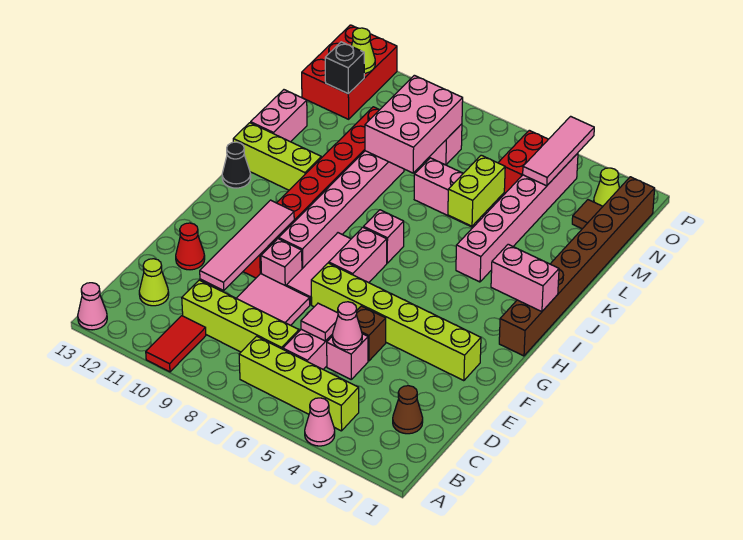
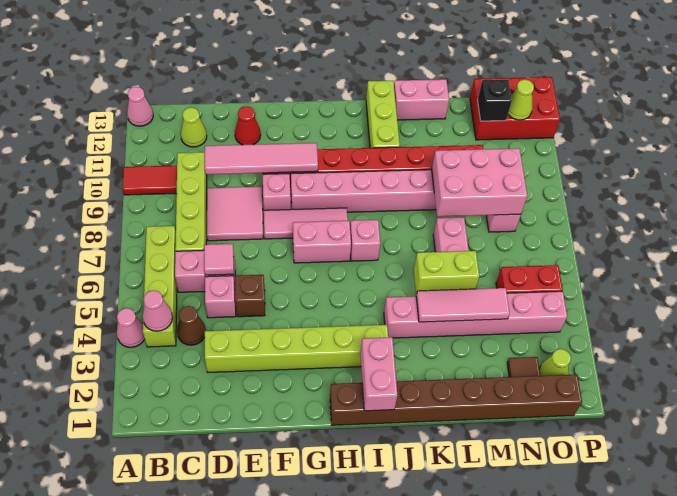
brown cone C2 level 1 -> brown cone C4 level 1
pink cone D5 level 2 -> pink cone B4 level 2
lime brick F2:F7 level 1 -> lime brick D3:I3 level 1
black cone I13 level 1 -> none
pink tile N4:P4 level 2 -> pink tile K4:M4 level 2

